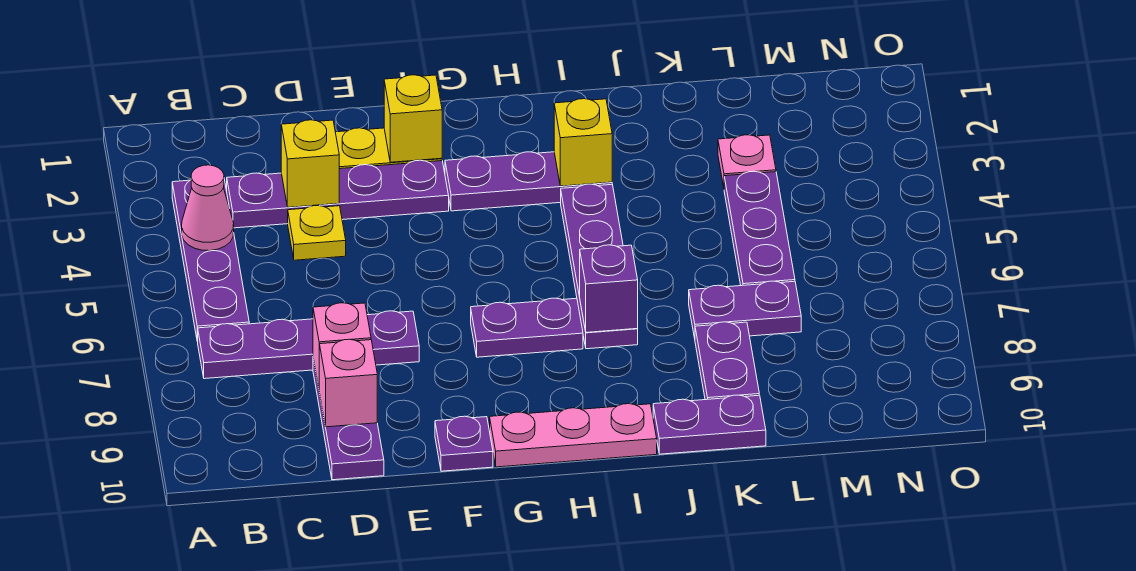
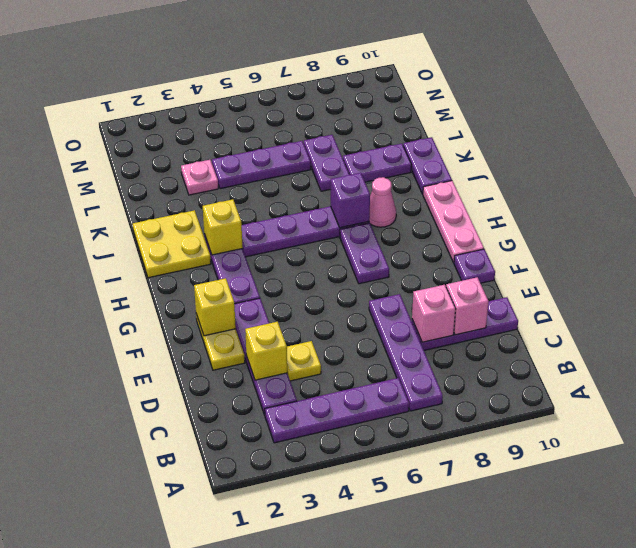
pink cone B4 level 2 -> pink cone I8 level 1
none -> yellow plate I1:J2 level 1

